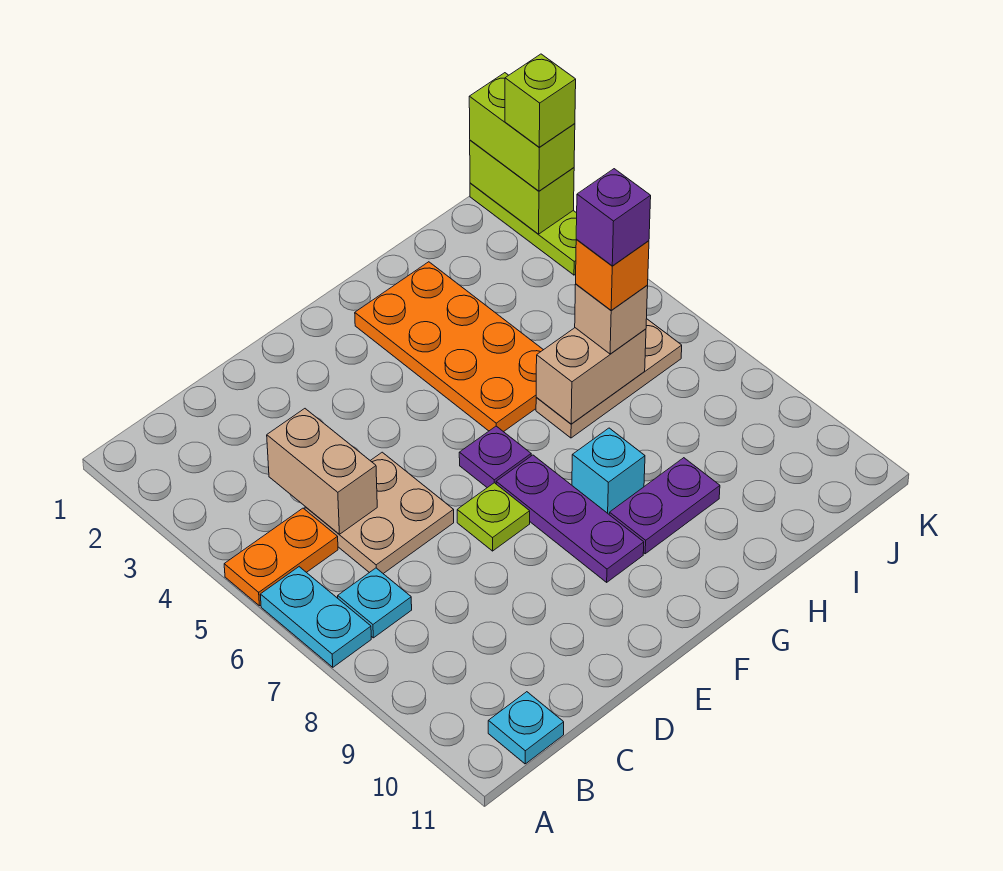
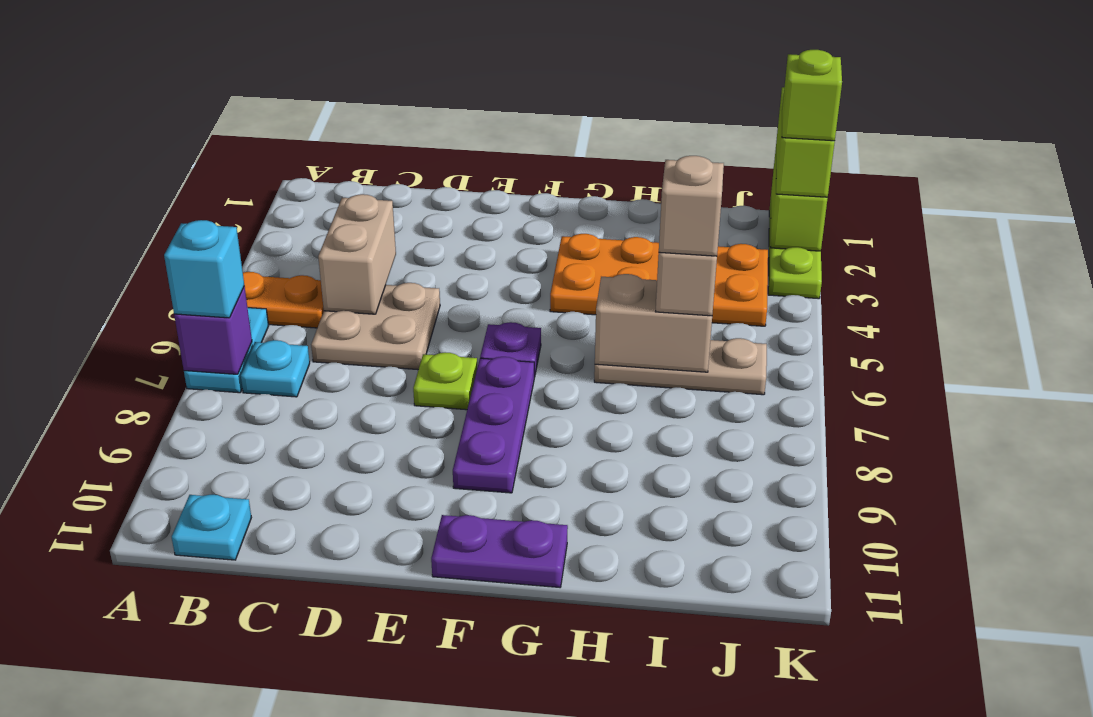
orange plate G2:H5 level 1 -> orange plate G3:J4 level 1
cyan brick G8 level 1 -> cyan brick A7 level 3
purple plate G9:H9 level 1 -> purple plate F11:G11 level 1
orange brick I6 level 4 -> tan brick I6 level 4
purple brick I6 level 5 -> purple brick A7 level 2

